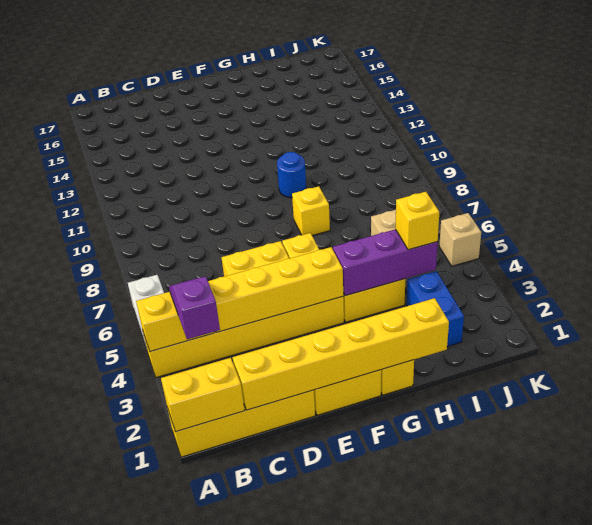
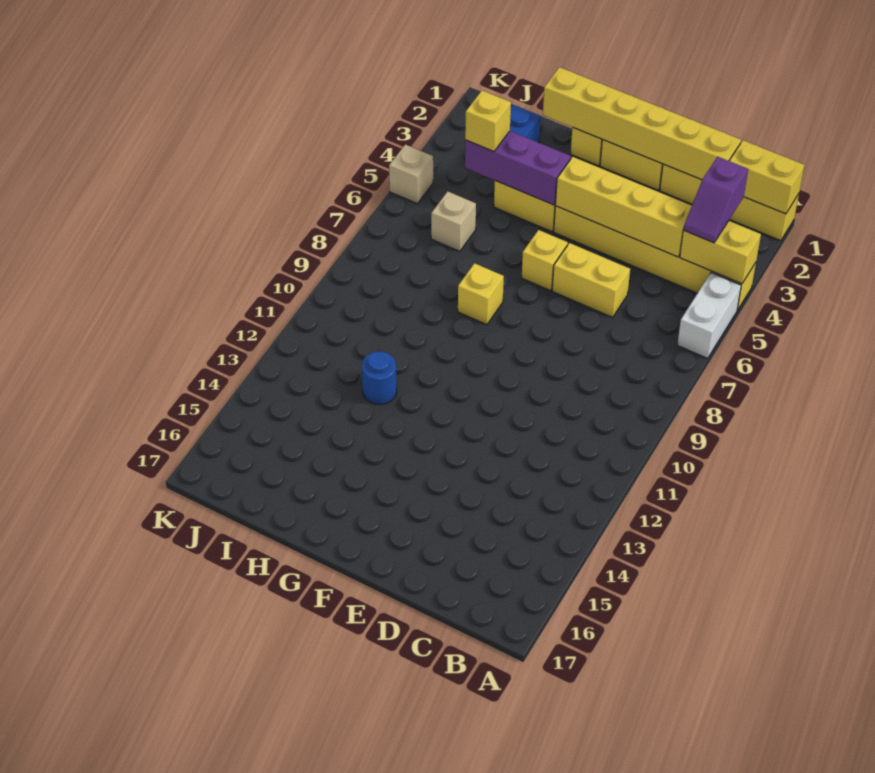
blue round brick G10 level 1 -> blue round brick H12 level 1

